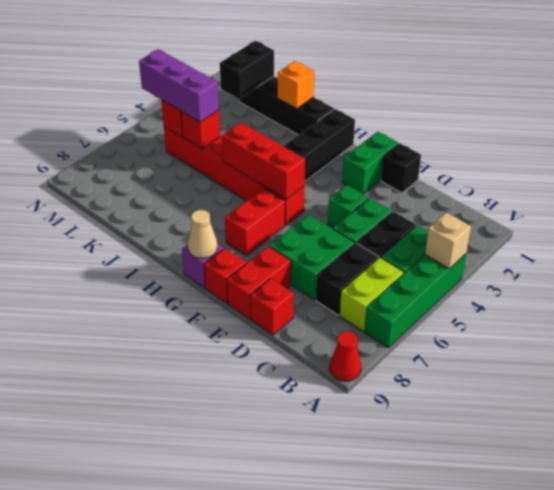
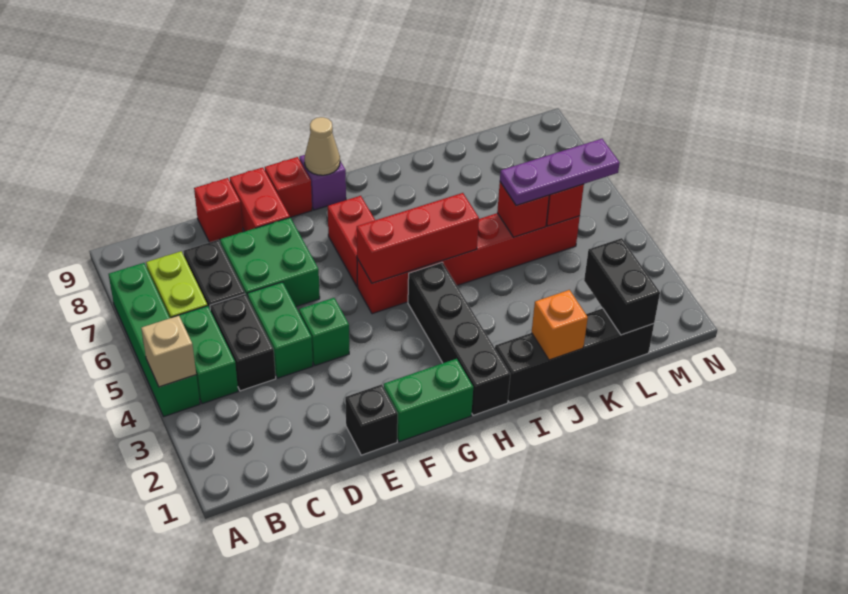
red cone A9 level 1 -> none
green brick F1:F2 level 1 -> green brick F1:G1 level 1
purple brick K5:M5 level 3 -> purple plate K5:M5 level 3

